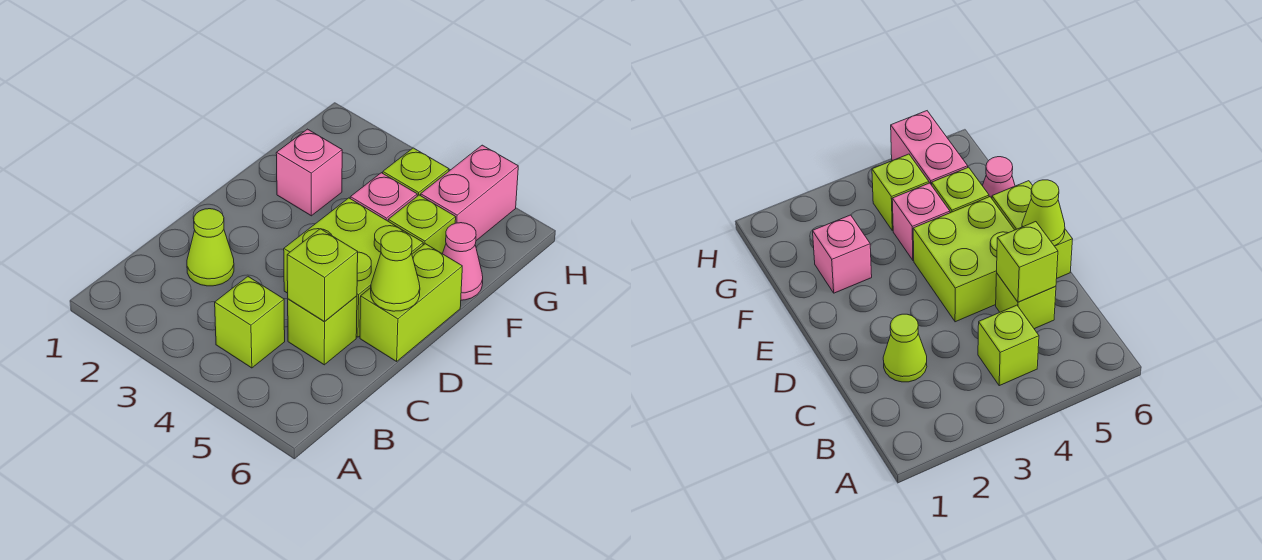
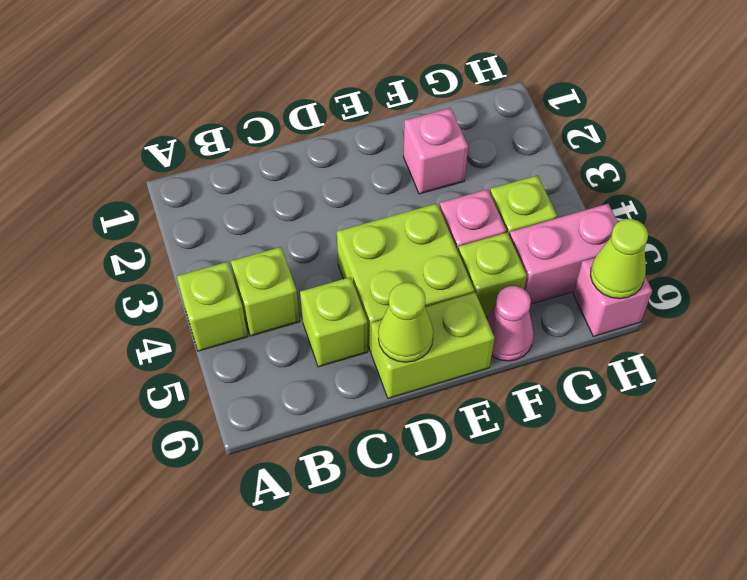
lime cone C2 level 1 -> lime cone H6 level 2
lime brick C5 level 2 -> lime brick A4 level 1
none -> pink brick H6 level 1

